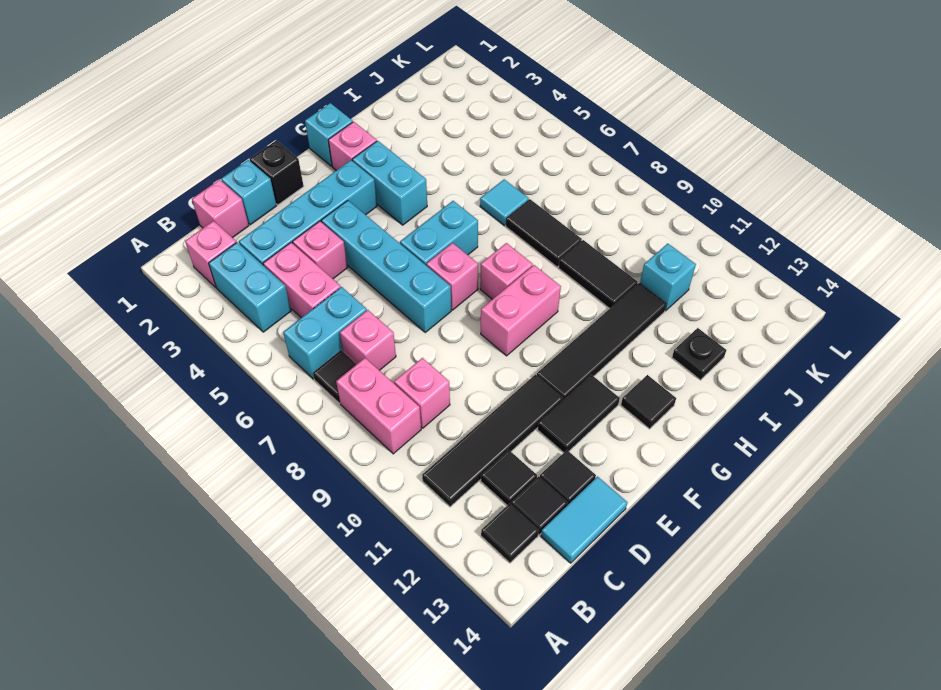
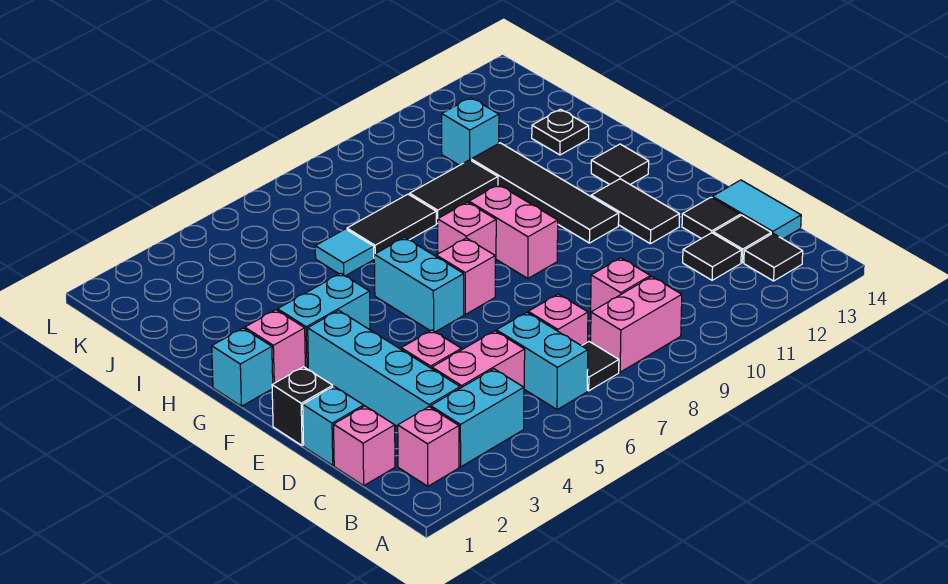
black tile B11:E11 level 1 -> none
cyan brick E4:E7 level 1 -> none

